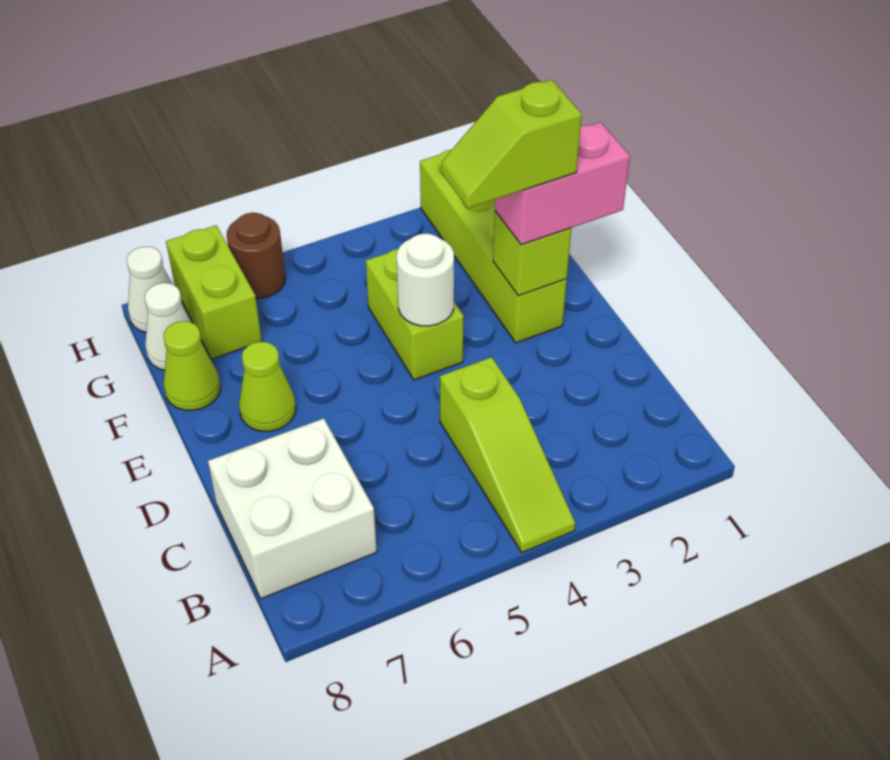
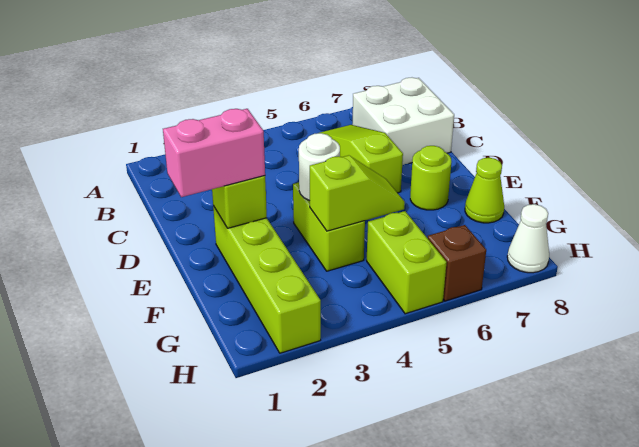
lime slope A4:C4 level 1 top C -> lime slope B6:D6 level 1 top D
lime slope E2:E3 level 4 top 2 -> lime slope F4:F5 level 2 top 4
lime cone E7 level 1 -> lime round brick E7 level 1
lime brick G7:H7 level 1 -> lime brick G5:H5 level 1
white cone G8 level 1 -> none
brown round brick H6 level 1 -> brown brick H6 level 1

